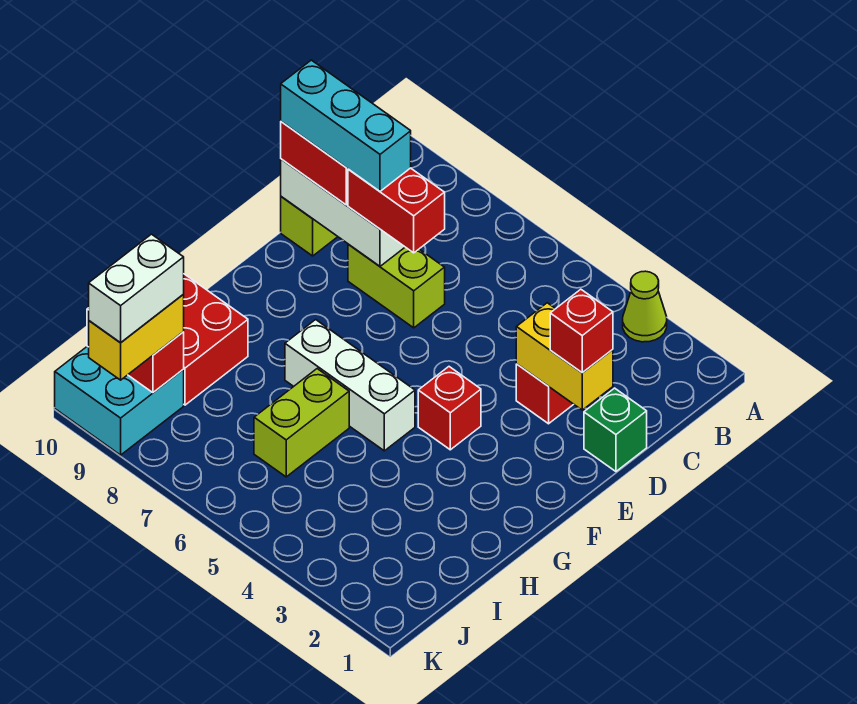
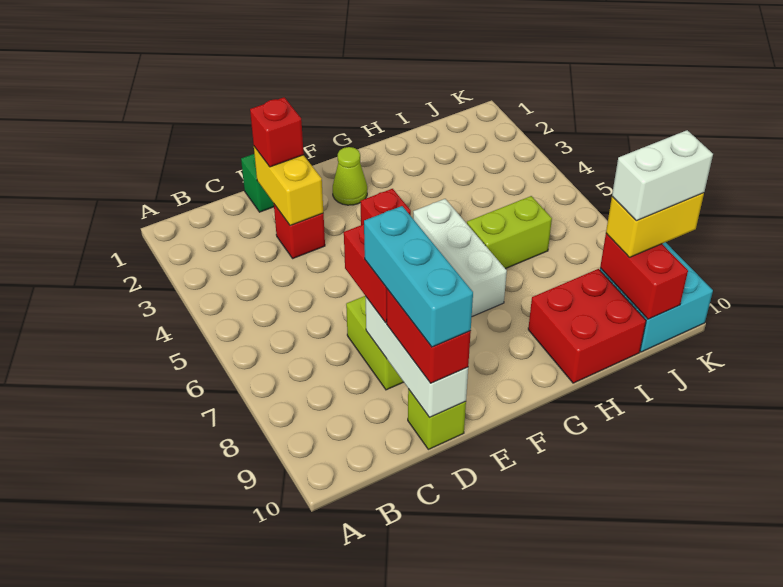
lime cone A3 level 1 -> lime cone F2 level 1

